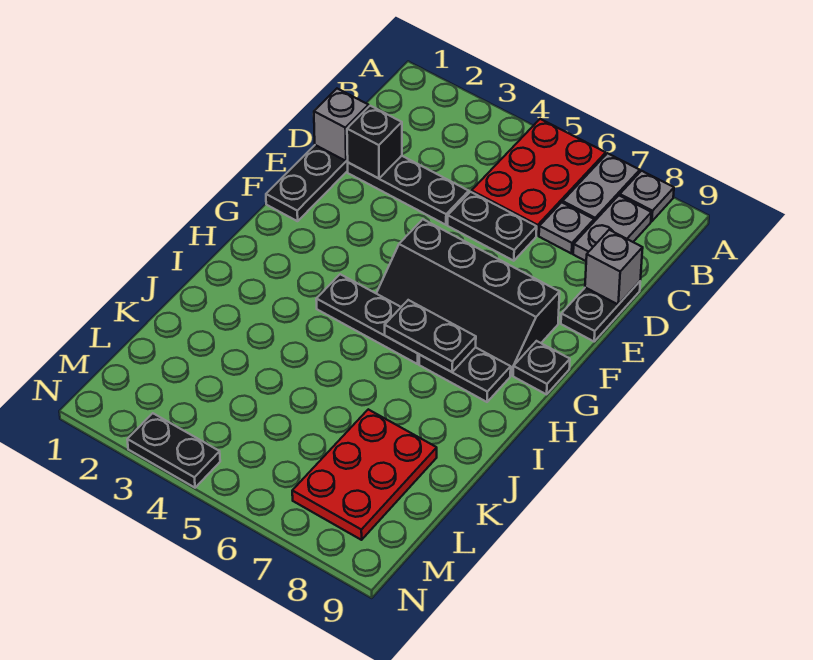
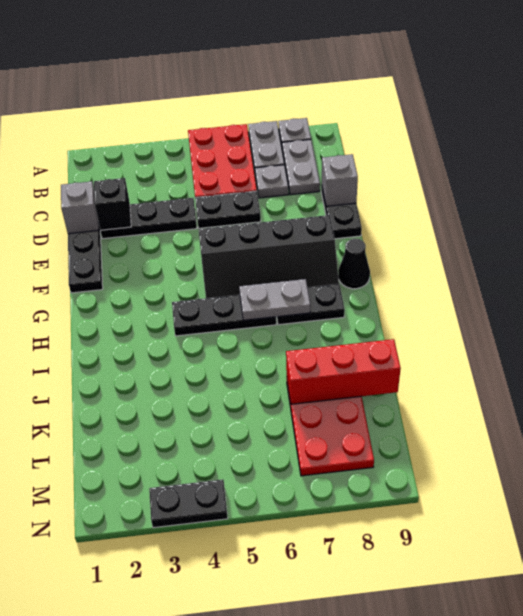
black plate G9 level 1 -> black cone G9 level 1
black plate H6:H7 level 2 -> grey plate H6:H7 level 2
none -> red brick K7:K9 level 2

